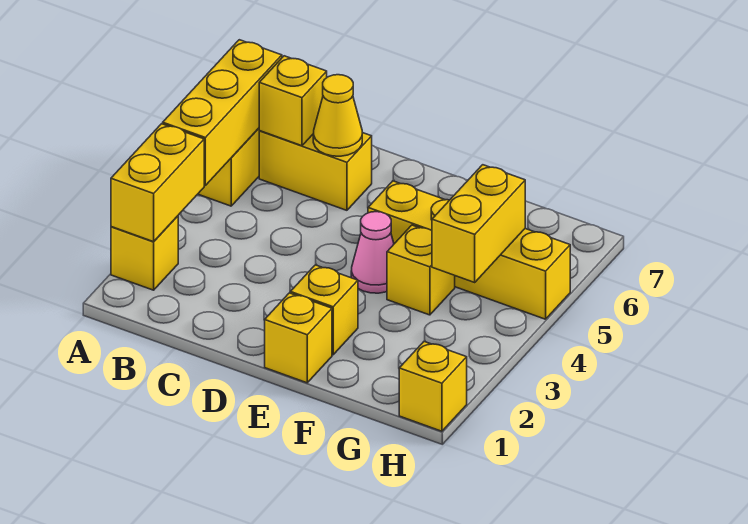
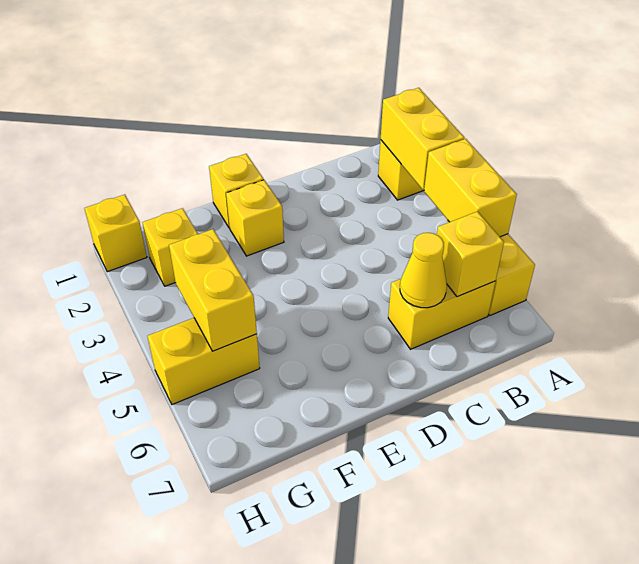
yellow brick A4:A6 level 2 -> yellow brick A4:A5 level 2
pink cone E4 level 1 -> none
yellow brick E5:H5 level 1 -> yellow brick G5:H5 level 1
yellow brick F4 level 1 -> yellow brick G2 level 1

